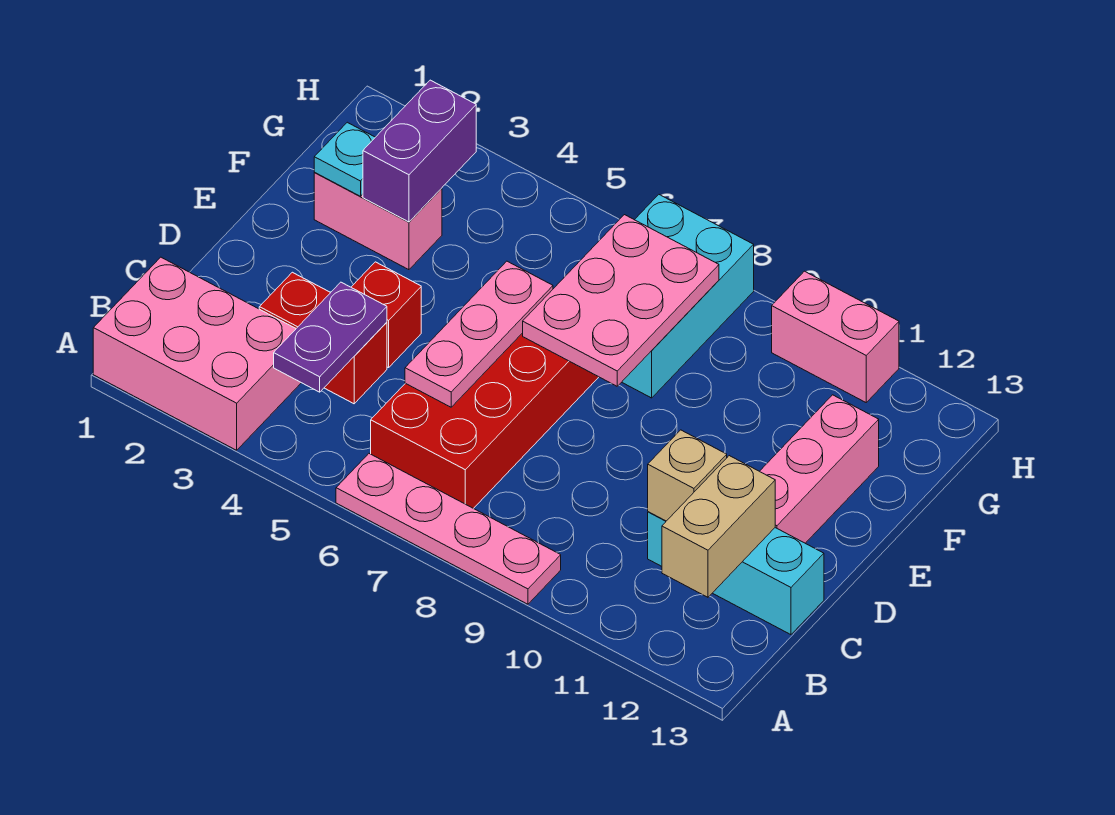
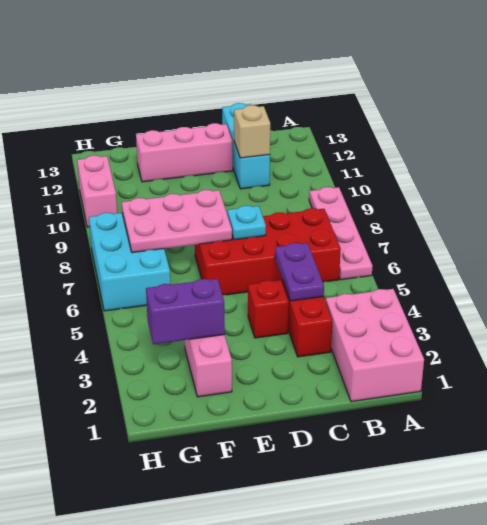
purple plate B4:C4 level 2 -> purple plate C4:C5 level 2
tan brick B12:C12 level 2 -> none
pink plate C6:E6 level 2 -> none
cyan plate F2 level 2 -> cyan plate D7 level 2
cyan brick F7:H8 level 1 -> cyan brick G6:H8 level 1

